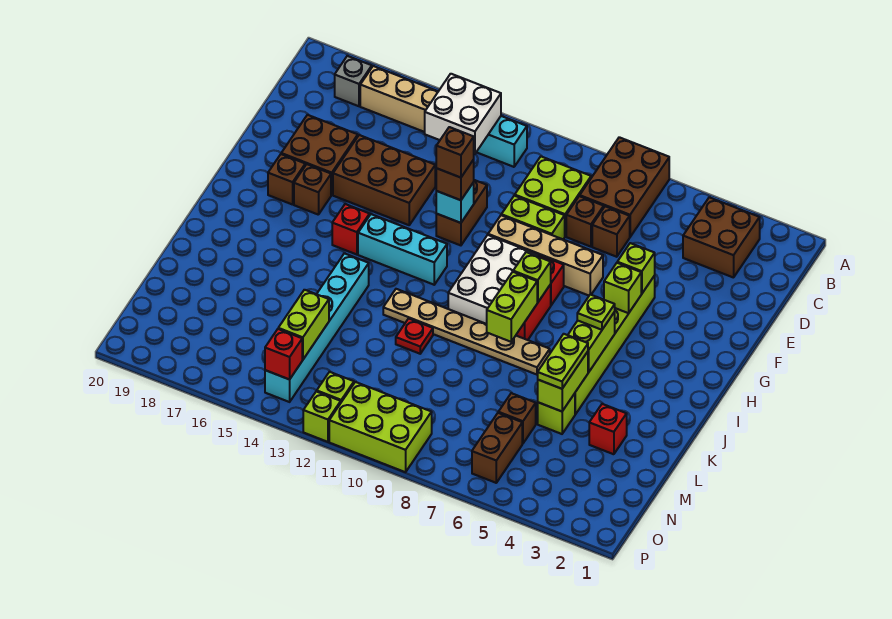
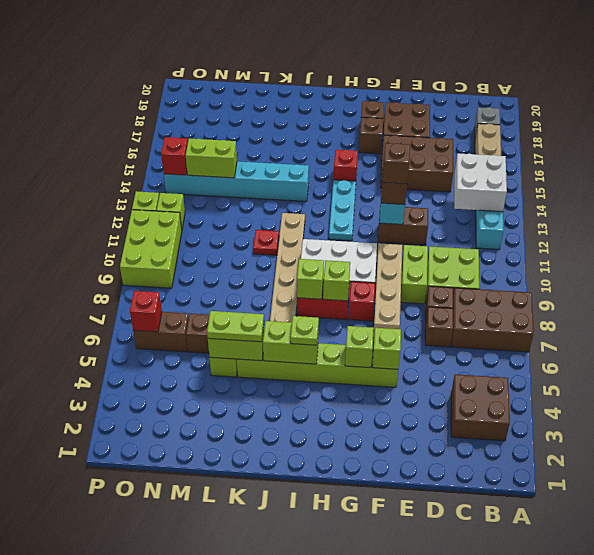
brown brick E14:F16 level 1 -> brown brick D15:F16 level 1
cyan brick H12:H14 level 1 -> cyan plate H12:H14 level 1
lime brick I8:J8 level 2 -> lime brick I8 level 2
red brick L3 level 1 -> red brick O6 level 2

